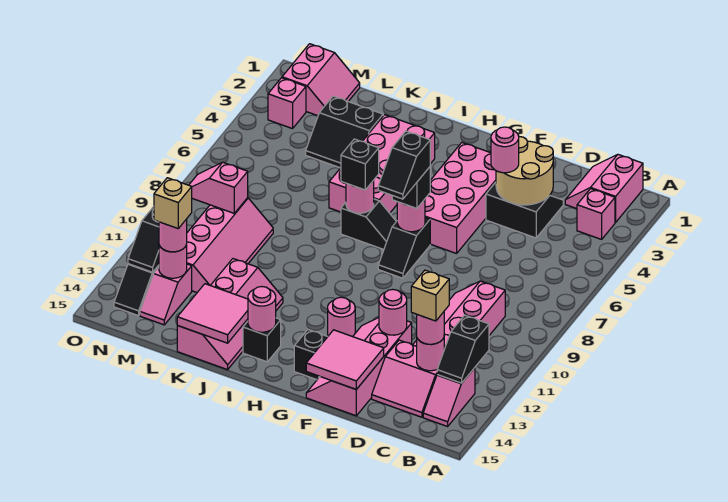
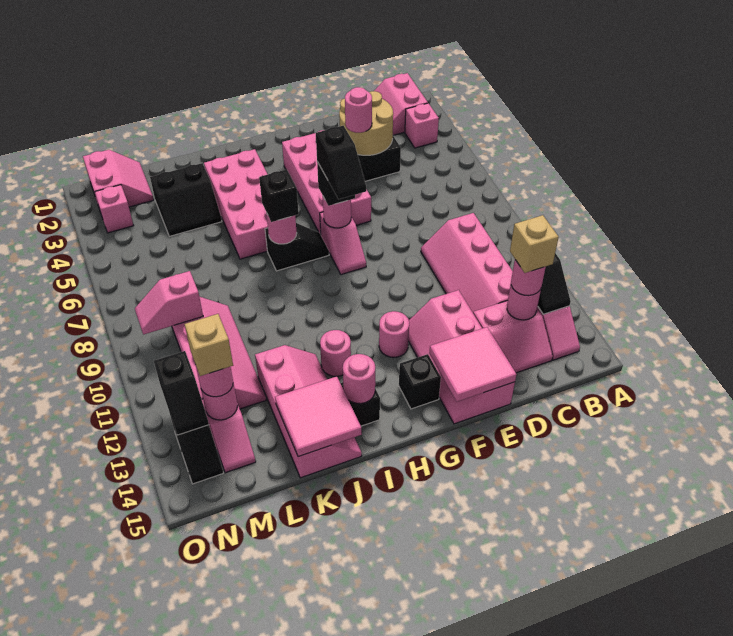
pink round brick E12 level 2 -> pink round brick I12 level 1
black slope G7:G8 level 1 top 7 -> pink slope G7:G8 level 1 top 7

